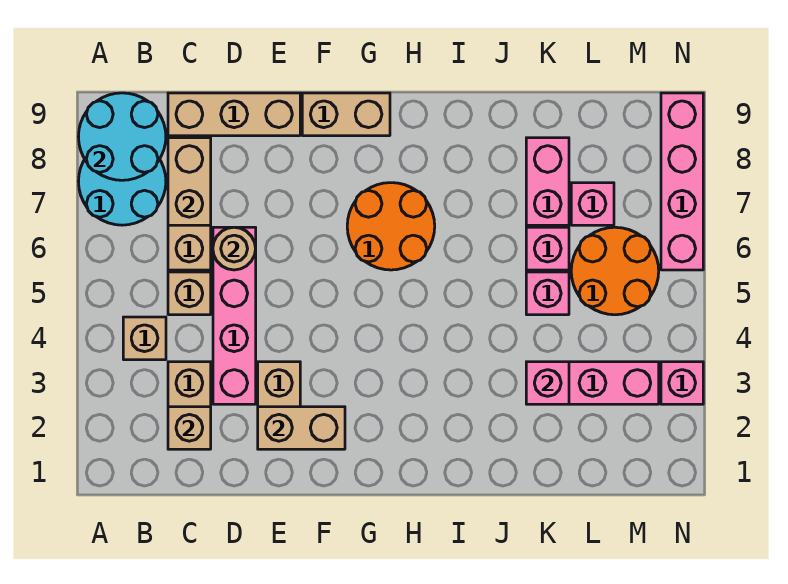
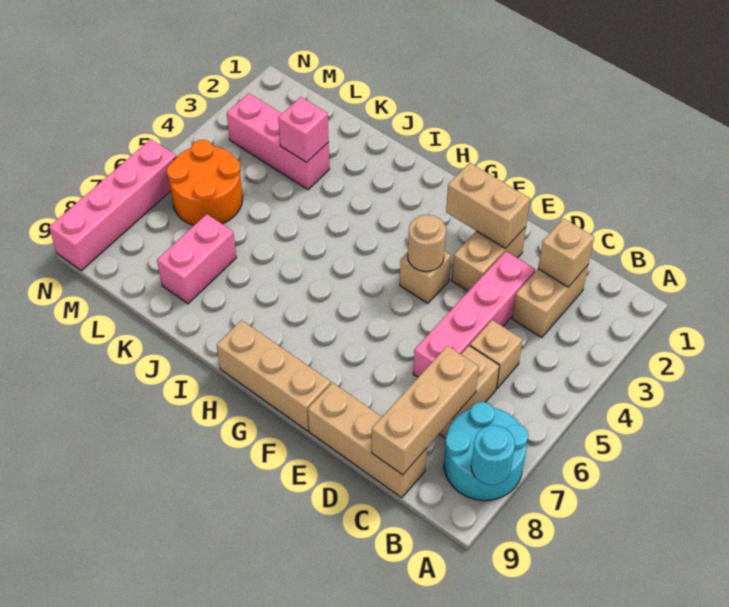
cyan round brick A8:B9 level 2 -> cyan round brick A8 level 2
tan brick B4 level 1 -> tan brick F4 level 1
tan brick C7:C8 level 2 -> tan brick C7:C9 level 2
tan round brick D6 level 2 -> tan round brick F4 level 2
tan brick F9:G9 level 1 -> tan brick F9:H9 level 1
orange round brick G6:H7 level 1 -> none
pink brick K5 level 1 -> none
pink brick K6 level 1 -> none
pink brick L7 level 1 -> none
pink brick N3 level 1 -> none

